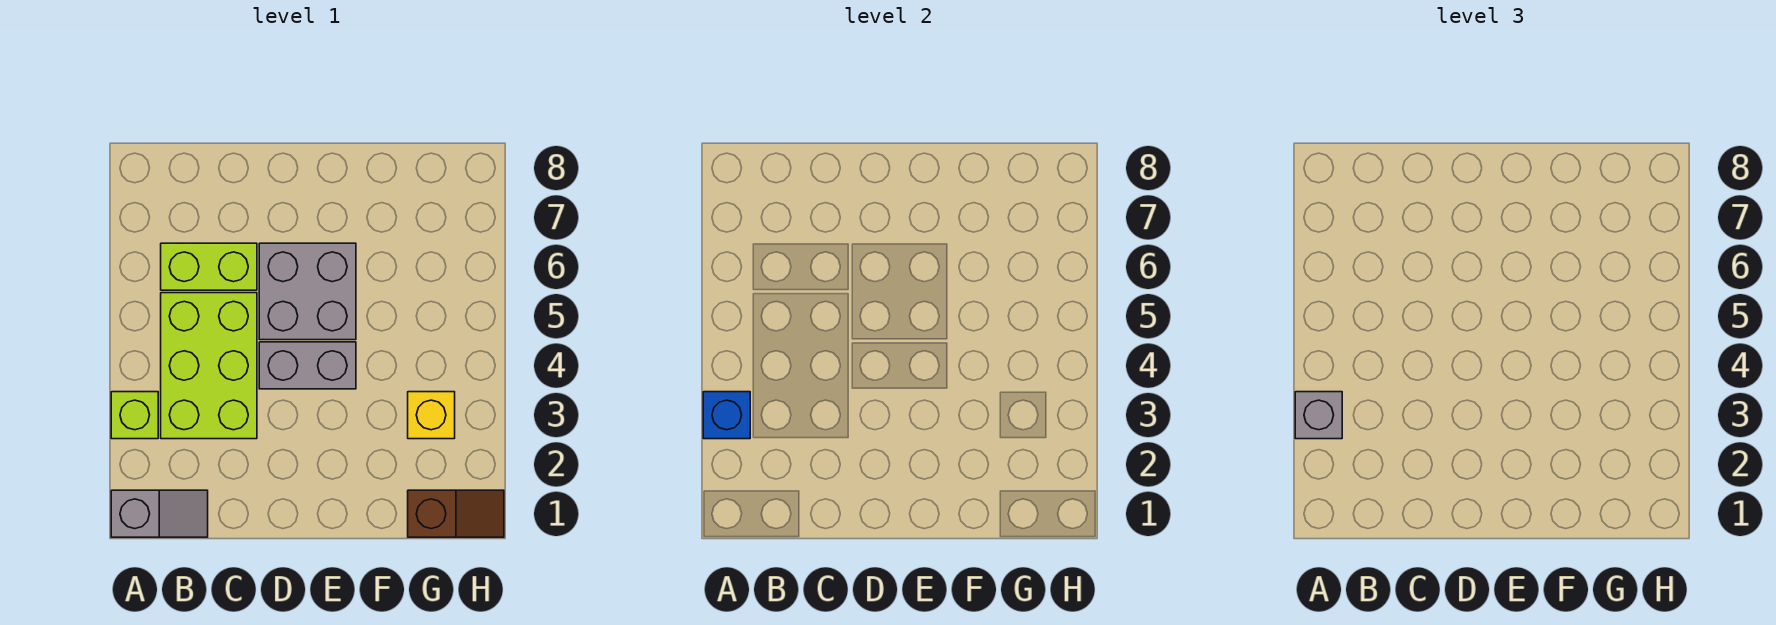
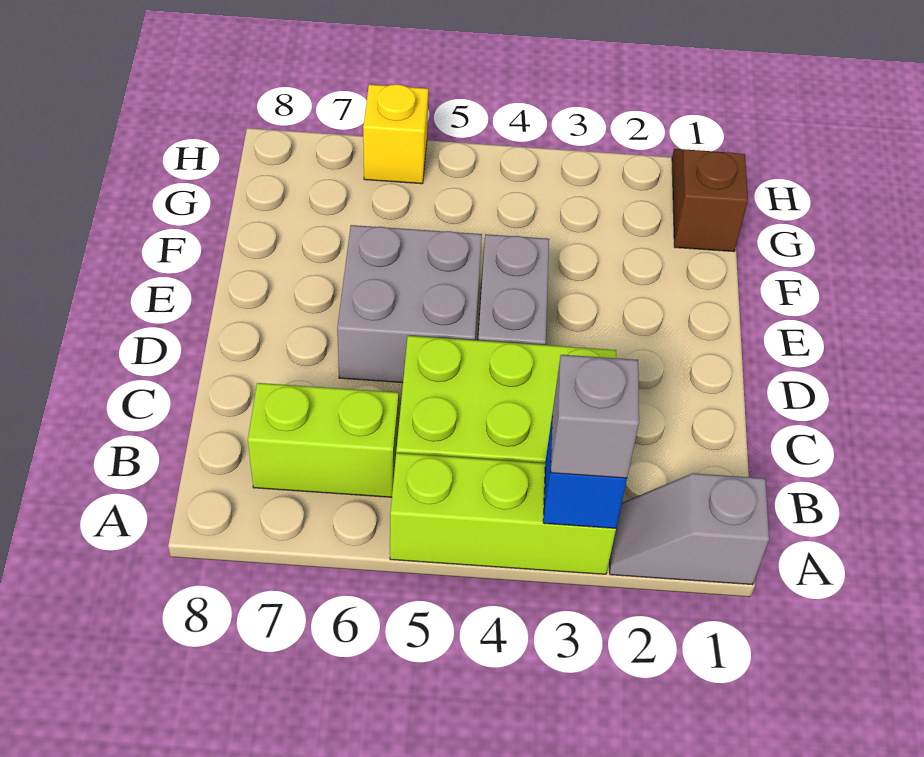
grey slope A1:B1 level 1 top A -> grey slope A1:A2 level 1 top 1
lime brick A3 level 1 -> lime brick A3:A5 level 1
lime brick B6:C6 level 1 -> lime brick B6:B7 level 1
yellow brick G3 level 1 -> yellow brick H6 level 1

